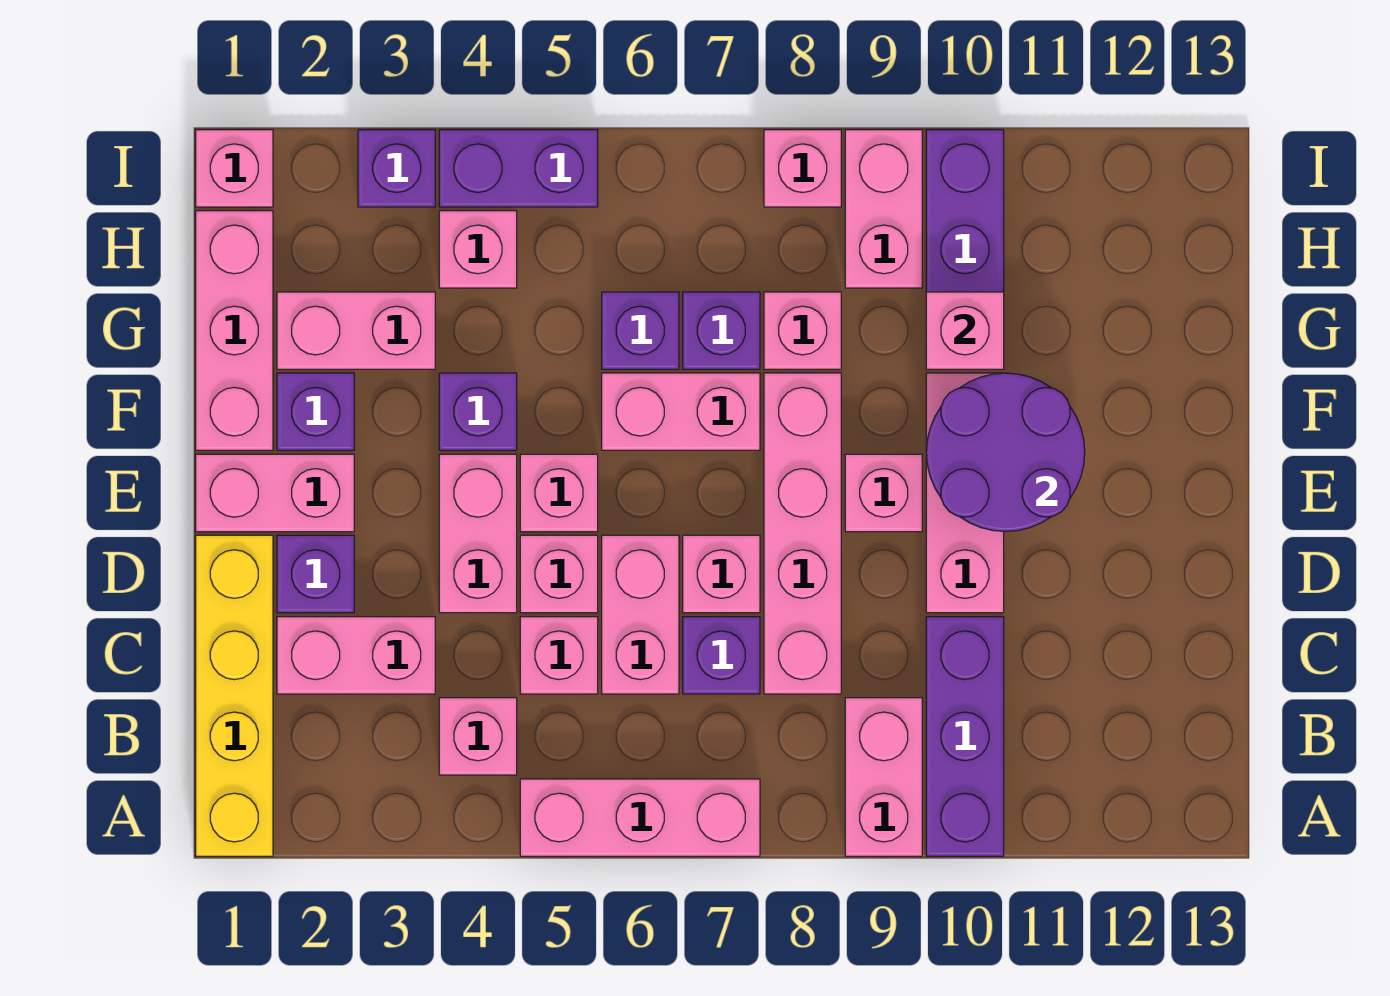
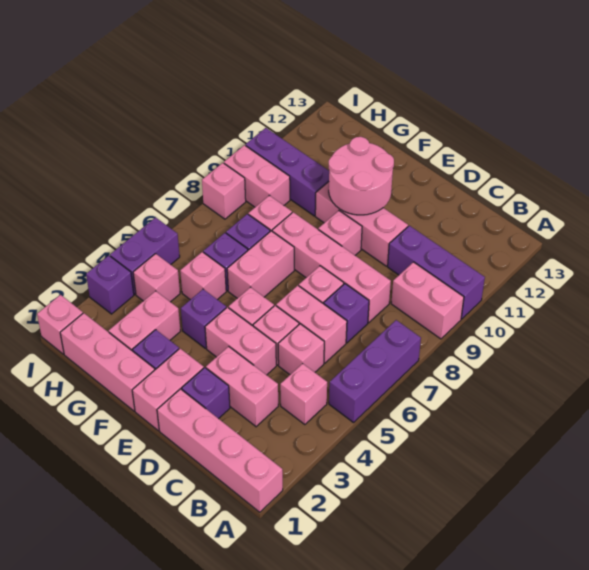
yellow brick A1:D1 level 1 -> pink brick A1:D1 level 1
pink brick A5:A7 level 1 -> purple brick A5:A7 level 1
pink brick C2:C3 level 1 -> pink brick C3:D3 level 1
purple round brick E10:F11 level 2 -> pink round brick E10:F11 level 2
pink brick G10 level 2 -> pink brick G5 level 1

